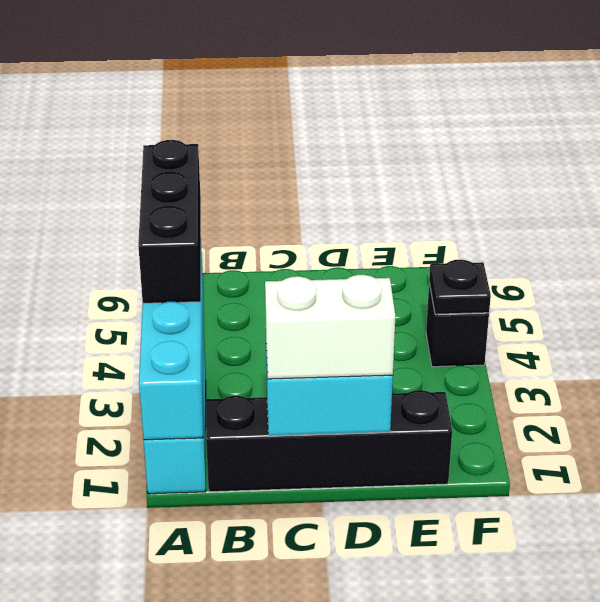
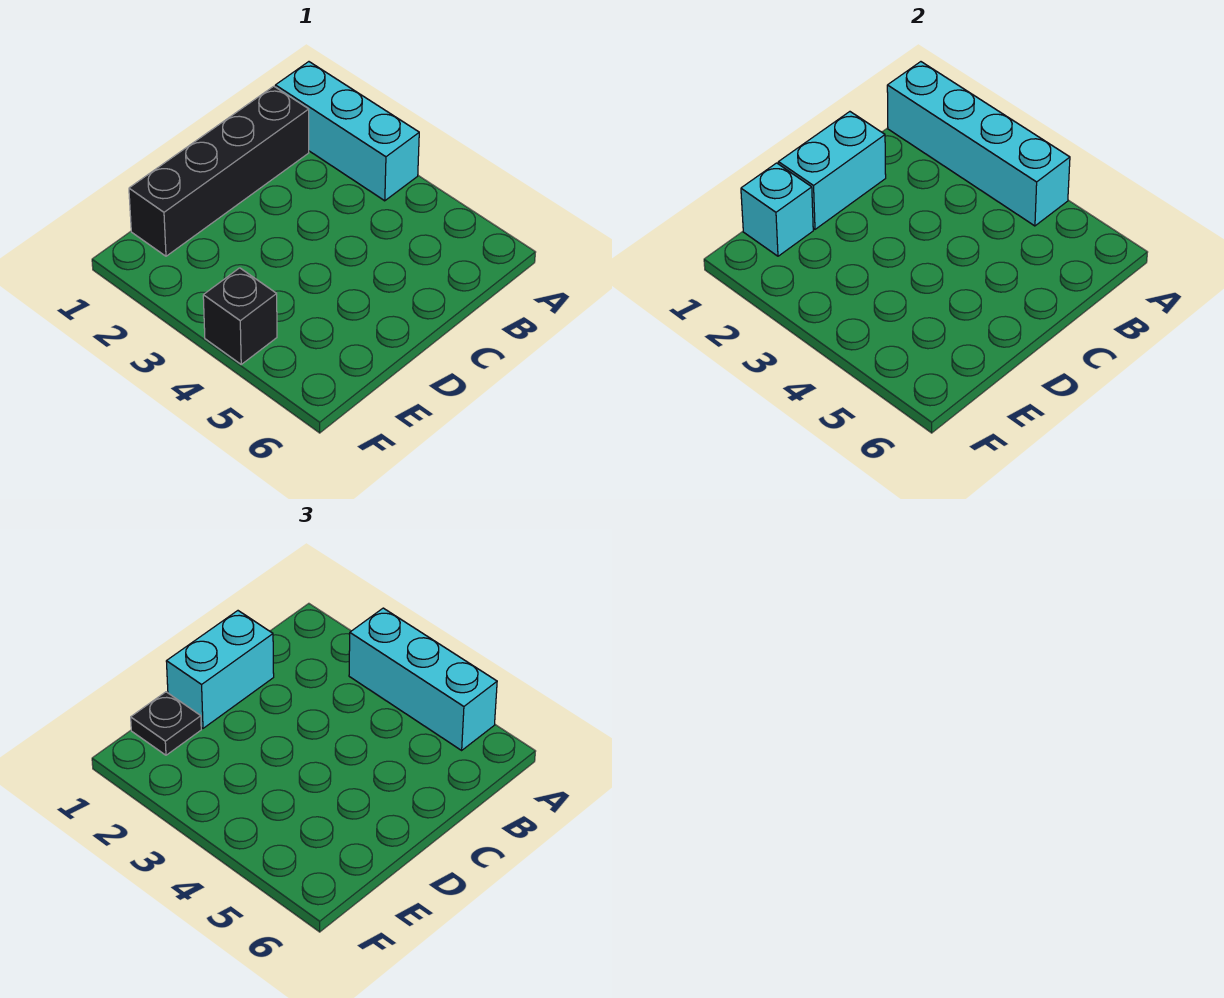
black brick A3:A5 level 3 -> cyan brick A3:A5 level 3
white brick C1:D1 level 3 -> cyan brick C1:D1 level 3
none -> cyan brick E1 level 2
black plate F4 level 2 -> black plate E1 level 3

